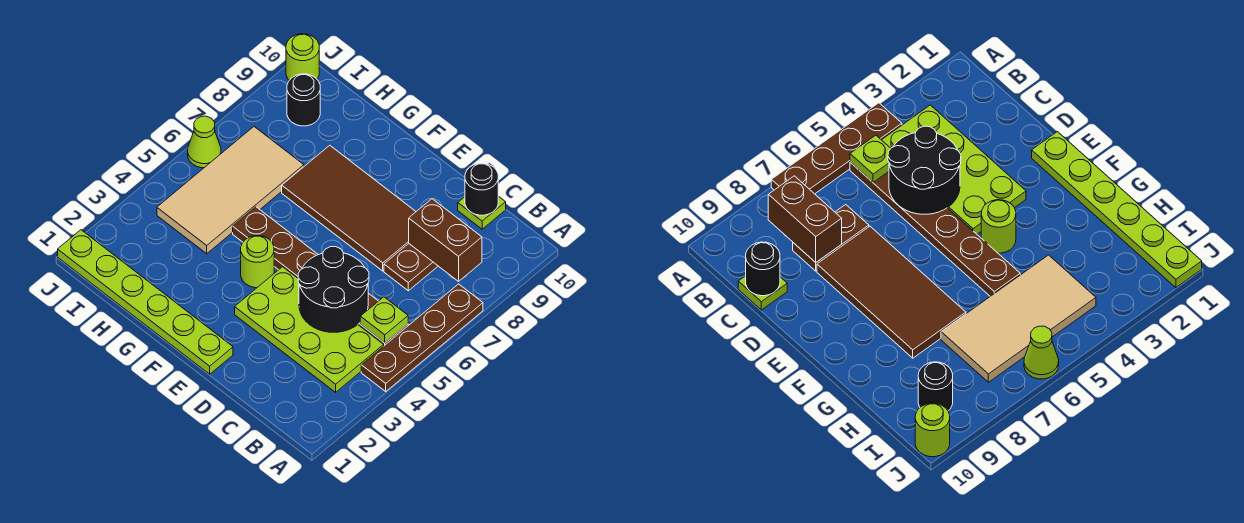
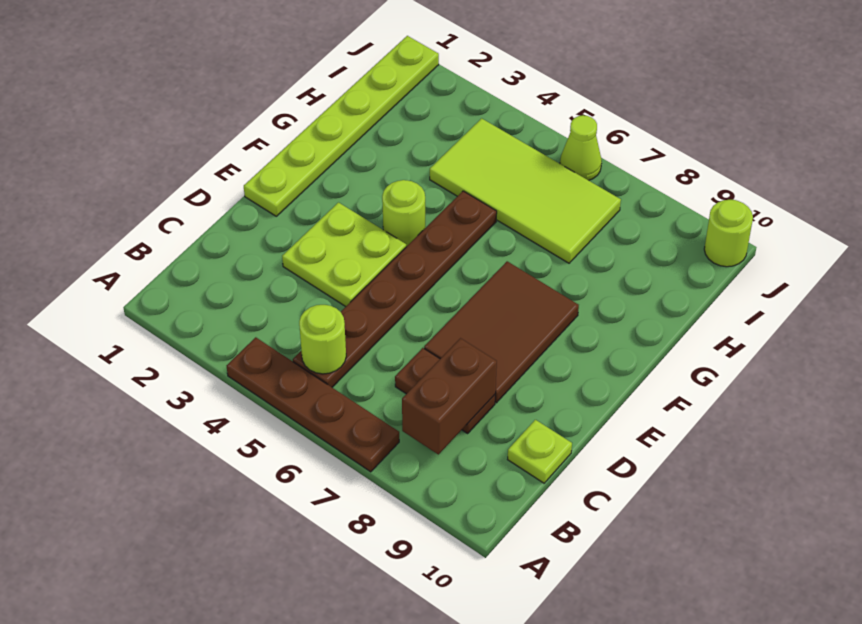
lime plate B3:E4 level 1 -> lime plate D3:E4 level 1
lime plate B5 level 2 -> lime round brick B5 level 2
black round brick C4:D5 level 2 -> none
black round brick C10 level 2 -> none
brown tile D7:G8 level 1 -> brown tile D7:F8 level 1
tan tile H4:I7 level 1 -> lime tile H4:I7 level 1
black round brick I9 level 1 -> none

